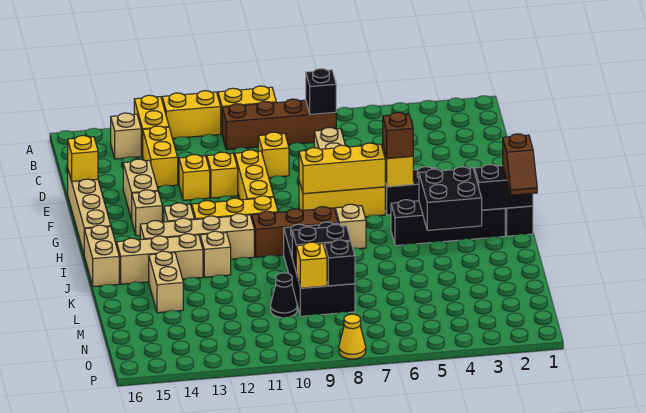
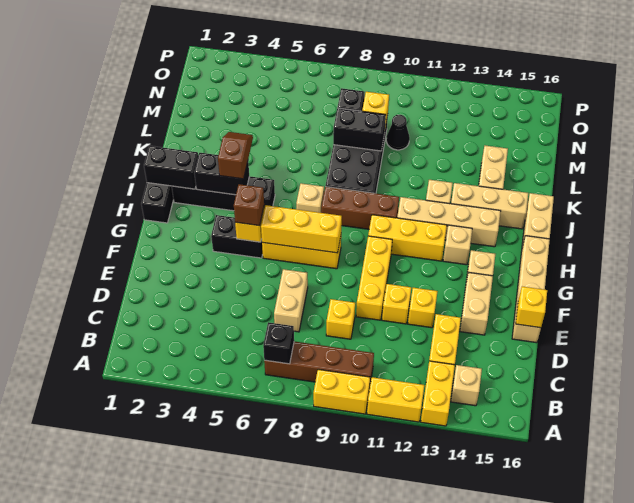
brown slope I1:J1 level 3 top I -> brown slope I4:J4 level 3 top I
black brick I3:J4 level 2 -> black brick I3:I4 level 2
yellow cone P8 level 1 -> none

